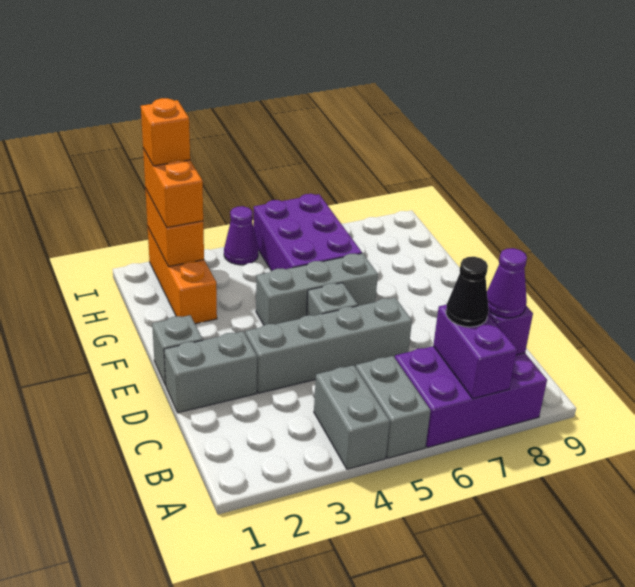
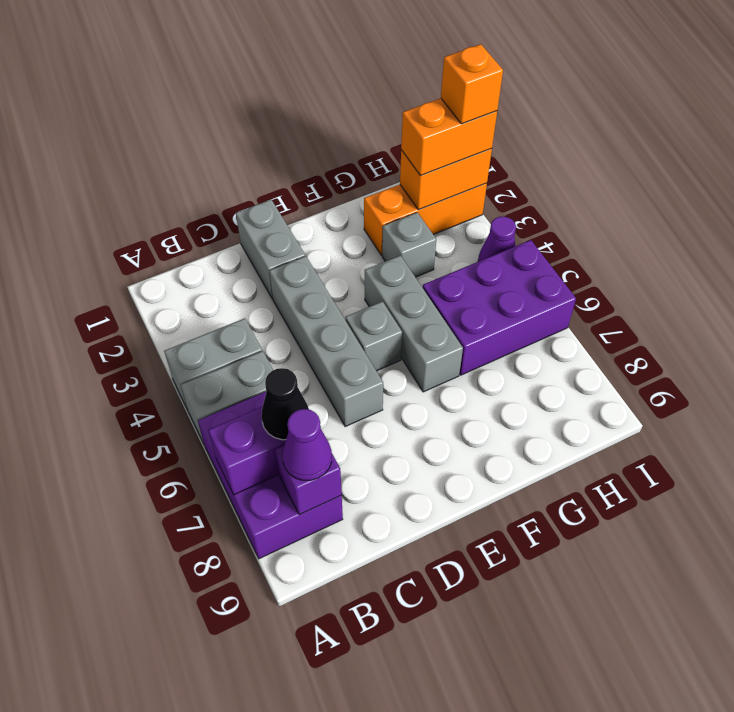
grey brick E1 level 1 -> grey brick G3 level 1

